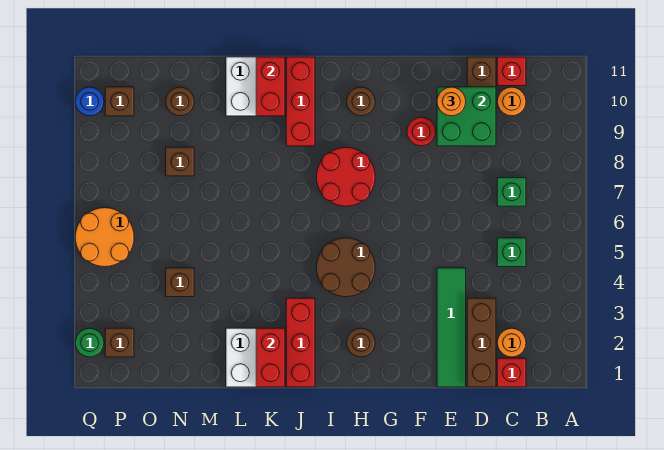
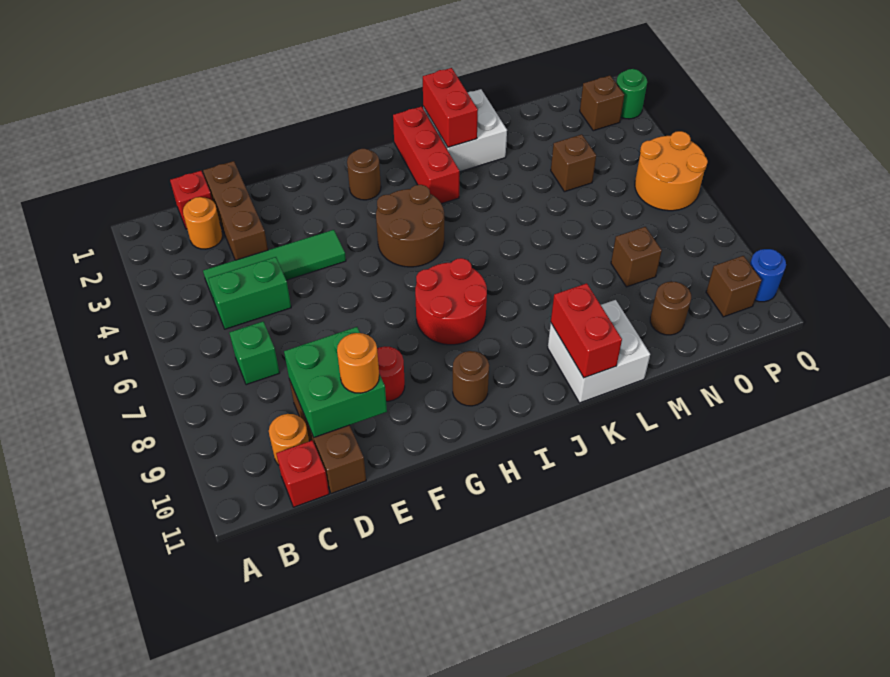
green brick C5 level 1 -> green brick C5:D5 level 1
green tile E1:E4 level 1 -> green tile C4:F4 level 1
red brick J9:J11 level 1 -> none

